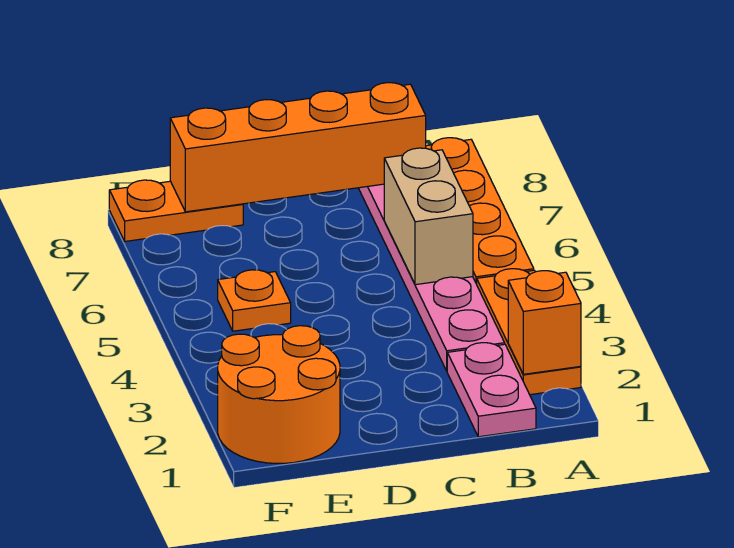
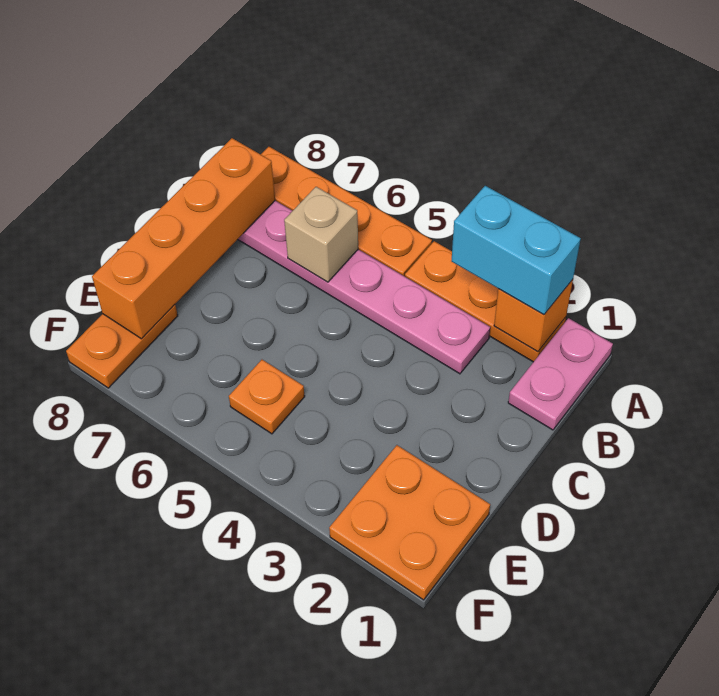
none -> cyan brick A2:A3 level 3
pink plate B1:B2 level 1 -> pink plate A1:B1 level 1
tan brick B5:B6 level 2 -> tan brick B6 level 2
orange round brick E1:F2 level 1 -> orange plate E1:F2 level 1

